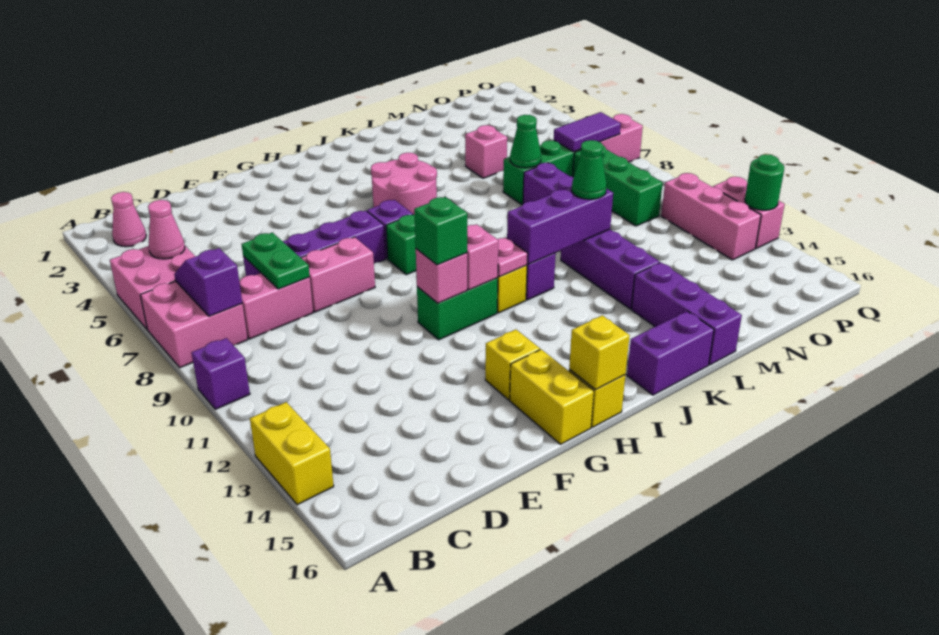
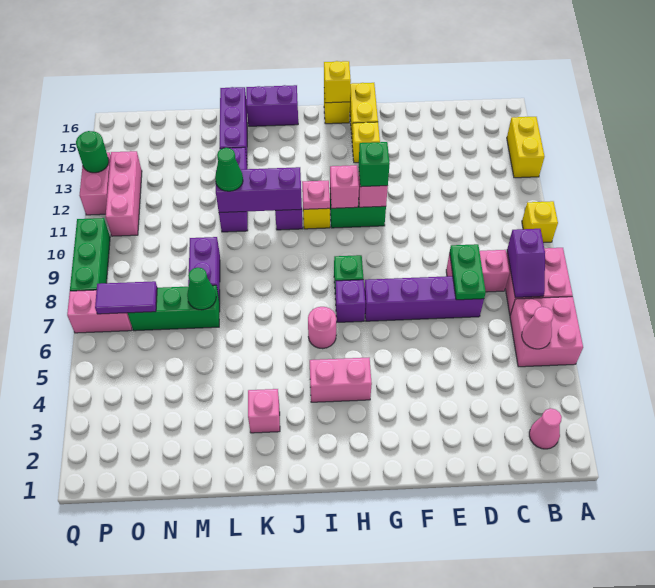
purple brick A10 level 1 -> yellow brick A10 level 1
pink brick E8:F8 level 1 -> pink brick H4:I4 level 1
pink round brick I5:J6 level 1 -> pink round brick I6 level 1
pink brick M5 level 1 -> pink brick K3 level 1
green brick O8:O10 level 1 -> green brick Q8:Q10 level 1

